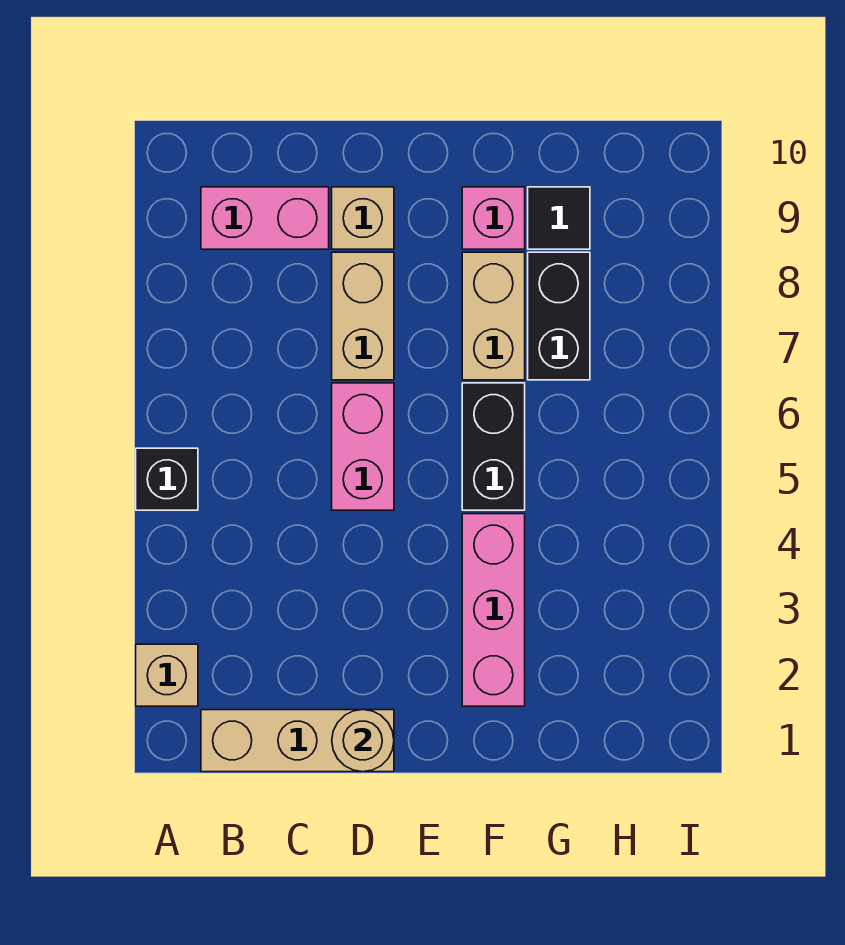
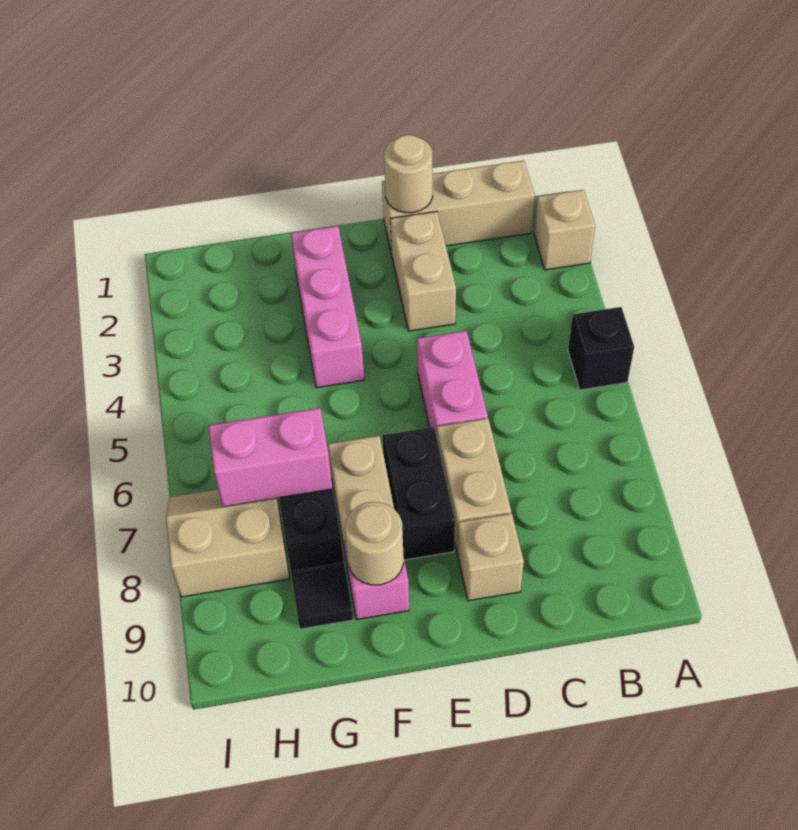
pink brick B9:C9 level 1 -> pink brick G7:H7 level 2
none -> tan brick D2:D3 level 1
black brick F5:F6 level 1 -> black brick E7:E8 level 1
none -> tan round brick F9 level 2
none -> tan slope H7:I8 level 1 top 8

